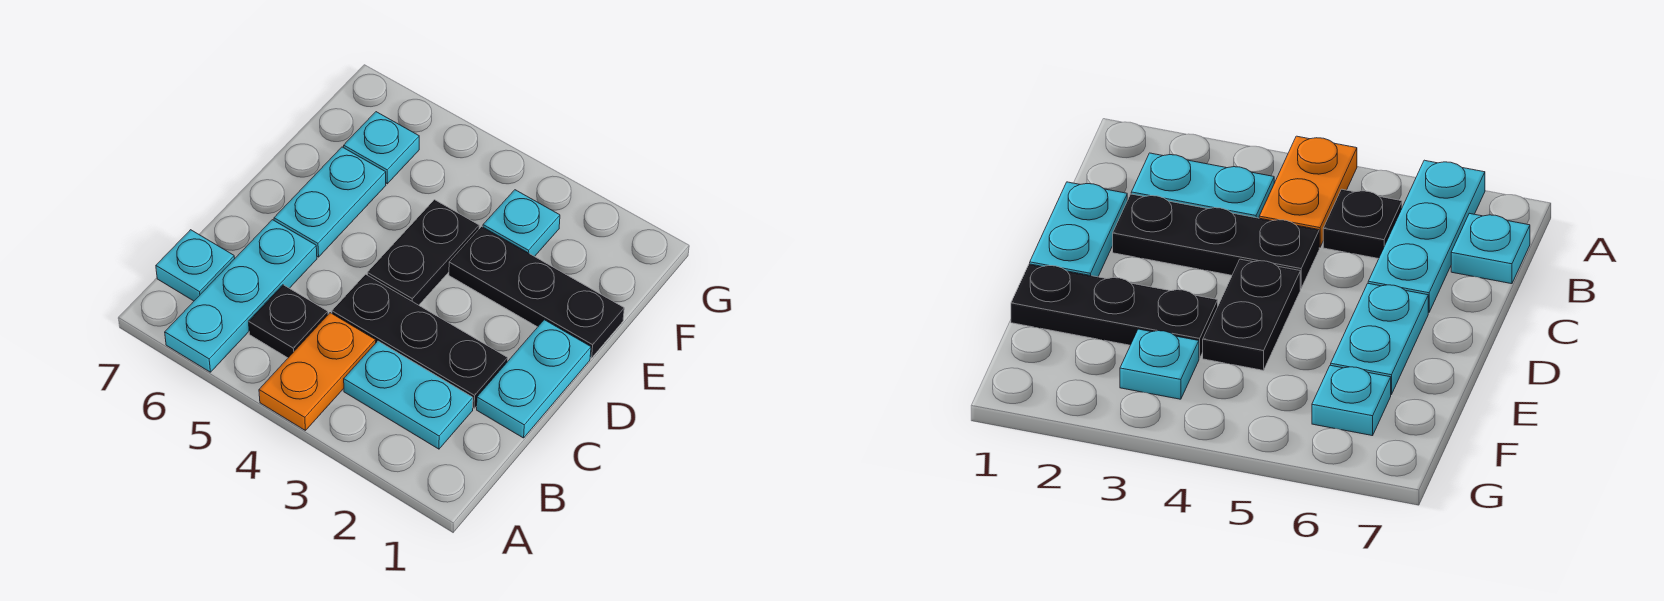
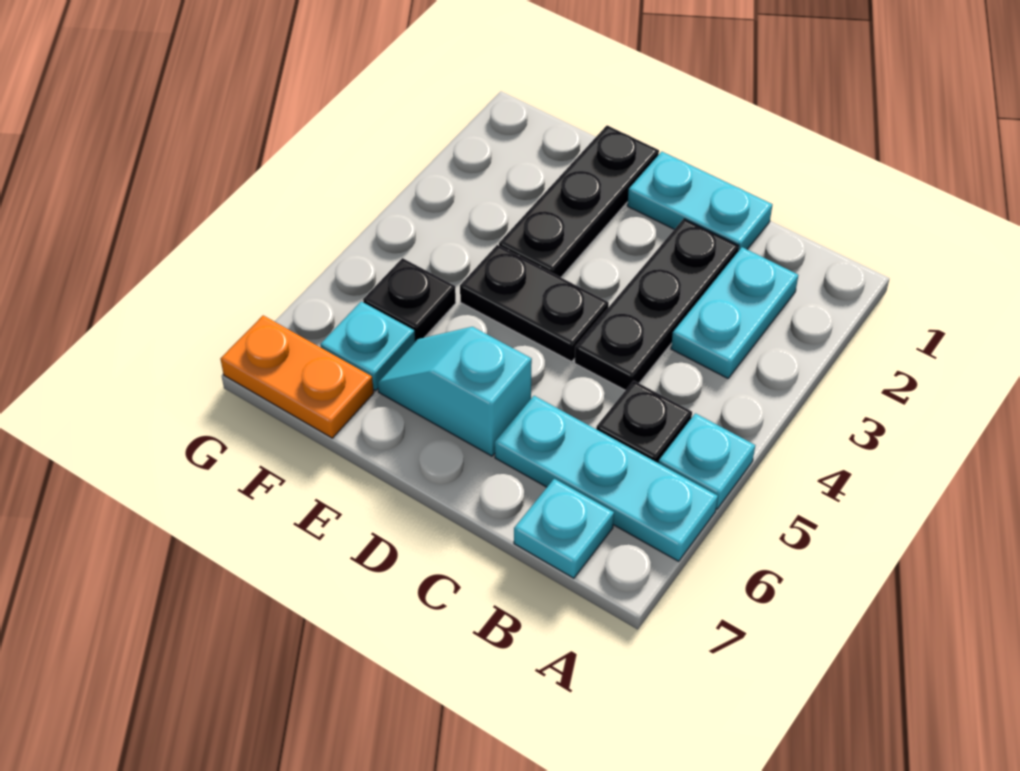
orange plate A4:B4 level 1 -> orange plate F7:G7 level 1
cyan plate D6:E6 level 1 -> cyan slope D6:E6 level 1 top D
cyan plate F3 level 1 -> cyan plate A5 level 1
none -> black plate F5 level 1

